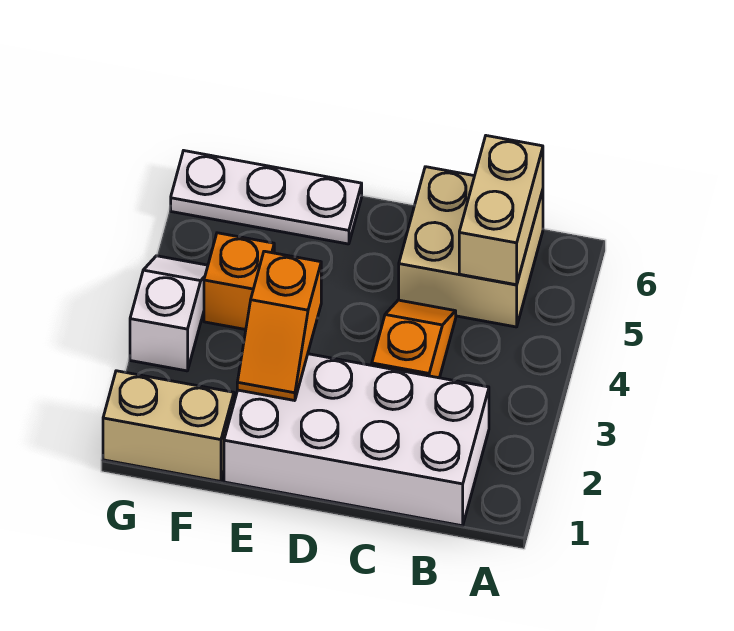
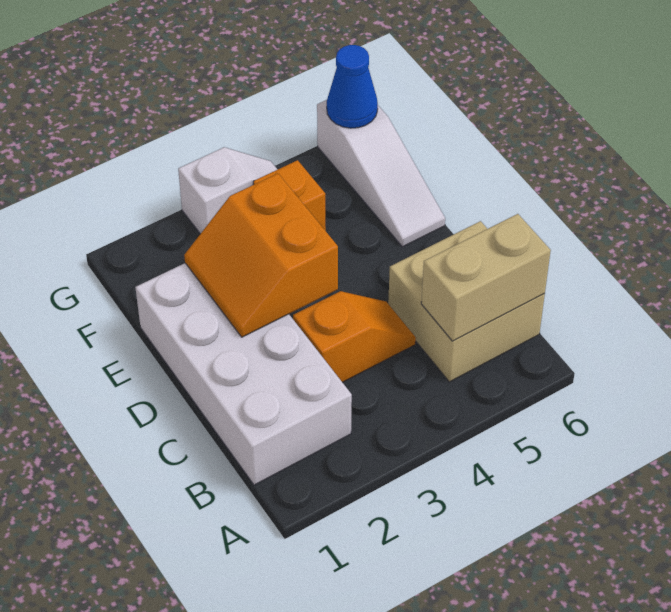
orange slope E2:E3 level 2 top 3 -> orange slope D2:E3 level 2 top 3
white plate E6:G6 level 1 -> white slope E6:G6 level 1 top G
tan brick F1:G1 level 1 -> none
none -> blue cone G6 level 2

